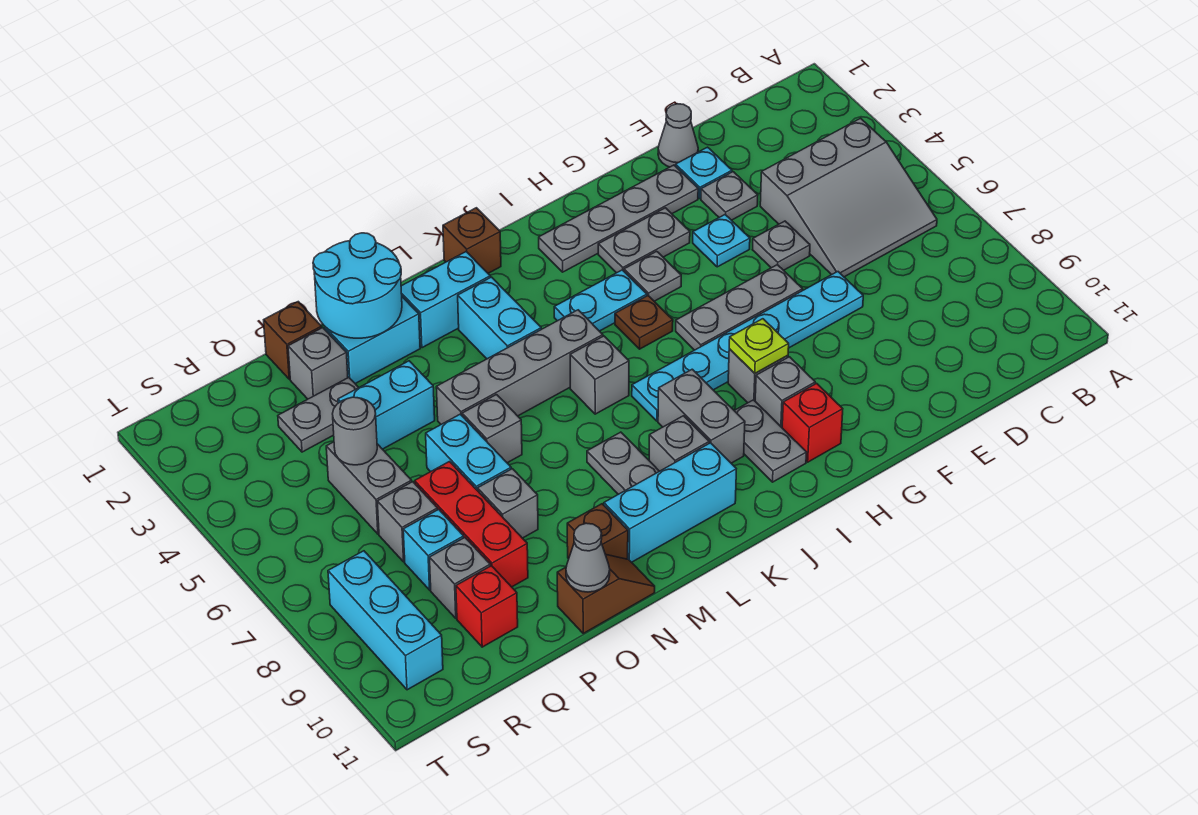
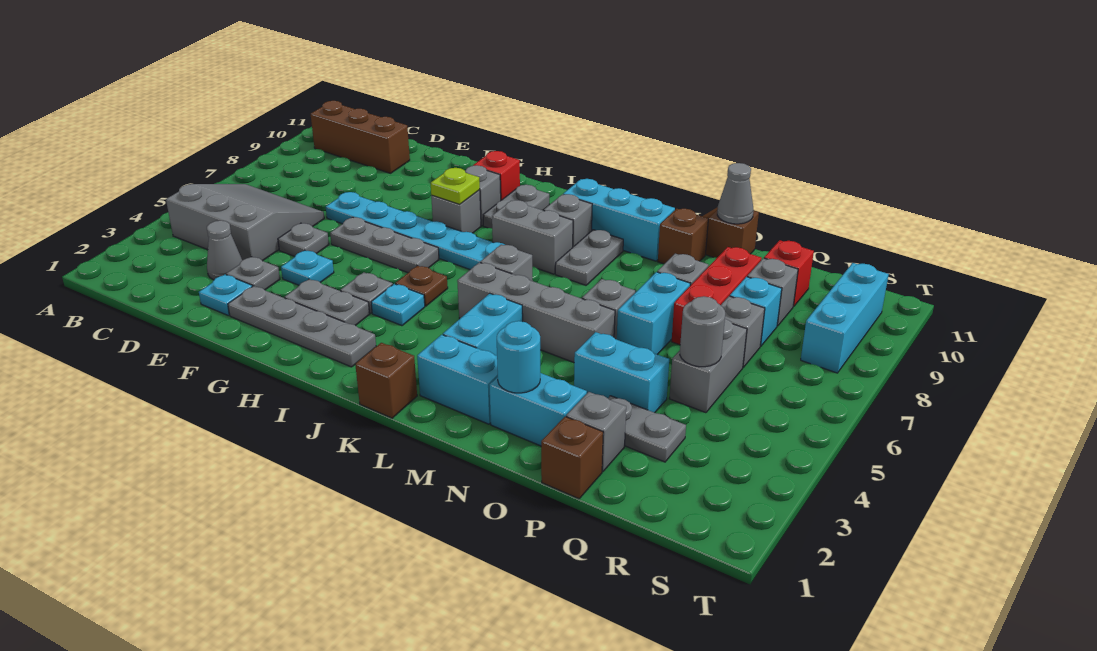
none -> brown brick B10:D10 level 1
grey cone E1 level 1 -> grey cone D3 level 1
cyan plate I4:J4 level 1 -> cyan plate I4 level 1
grey brick J8:J9 level 1 -> grey brick J8:K8 level 1
cyan round brick N1:O2 level 2 -> cyan round brick N2 level 2

